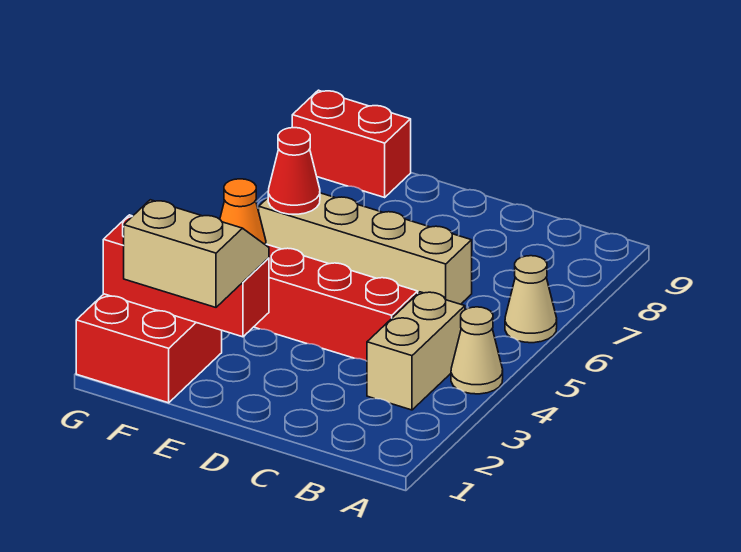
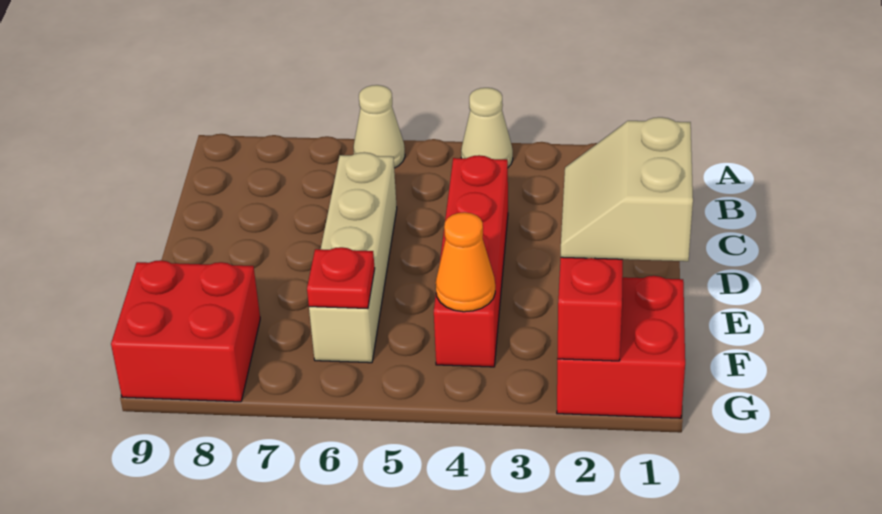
tan brick B3:B4 level 1 -> none
red cone F6 level 2 -> red plate F6 level 2
red brick F9:G9 level 1 -> red brick F8:G9 level 1

